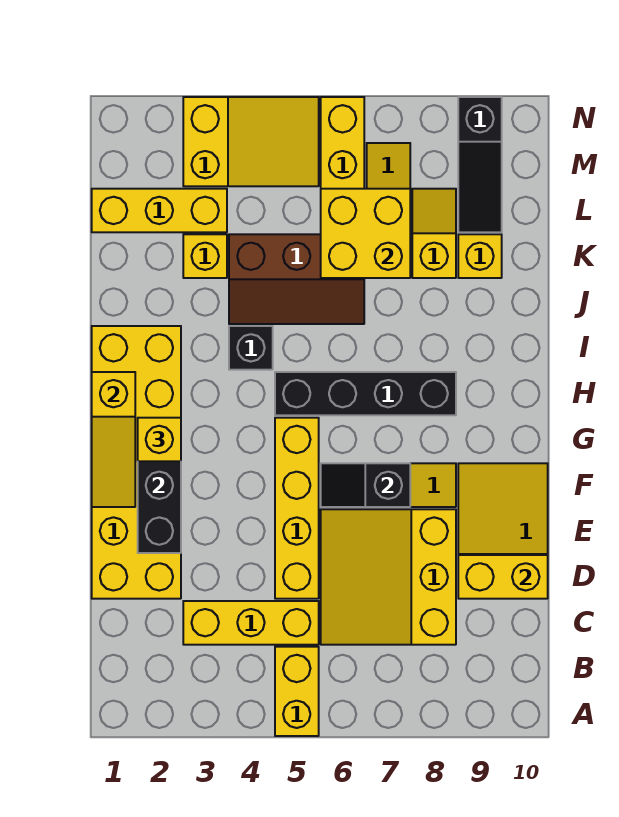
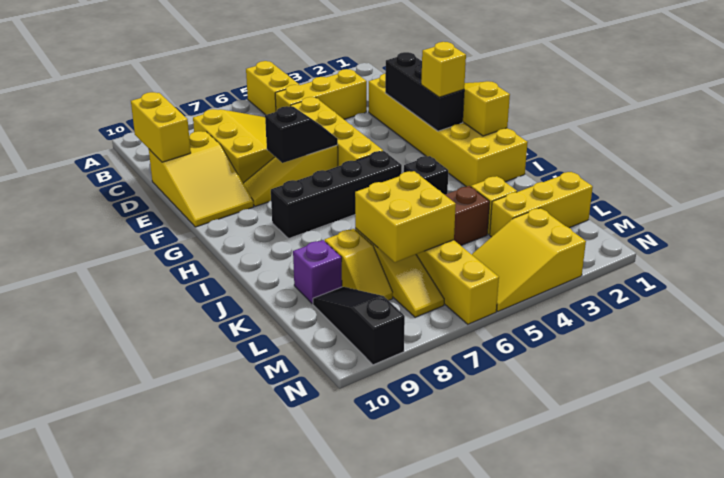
yellow brick D9:D10 level 2 -> yellow brick C10:D10 level 2
yellow brick K9 level 1 -> purple brick K9 level 1

